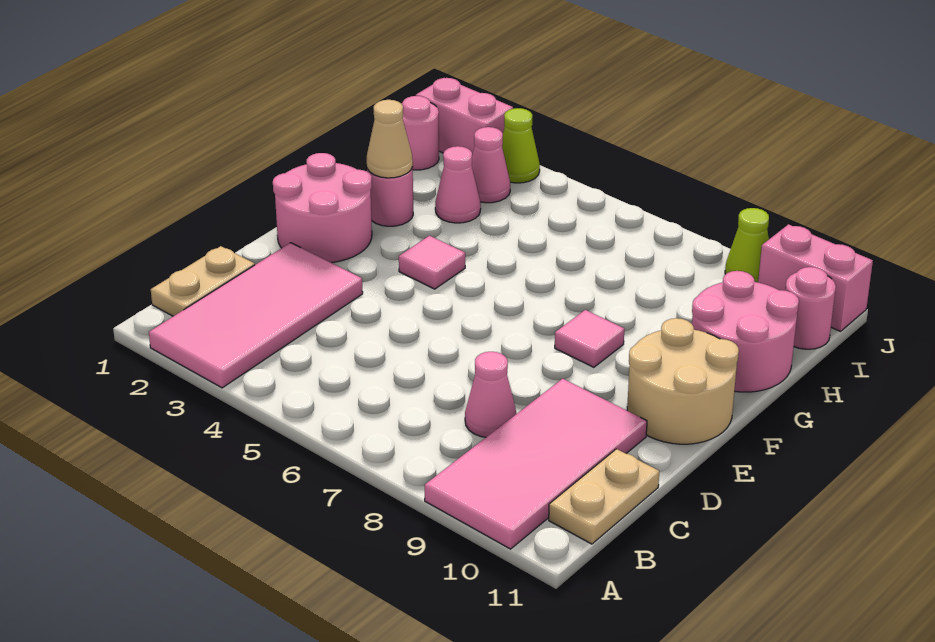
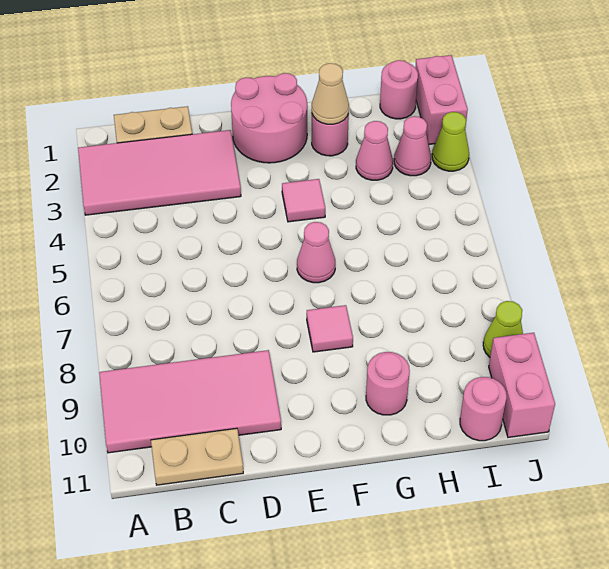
pink cone C8 level 1 -> pink cone F6 level 1
tan round brick E10:F11 level 1 -> none
pink round brick G10:H11 level 1 -> pink round brick G10 level 1

